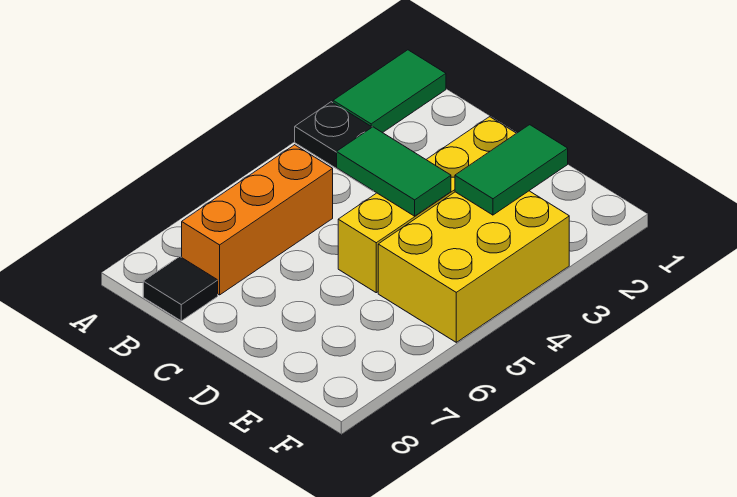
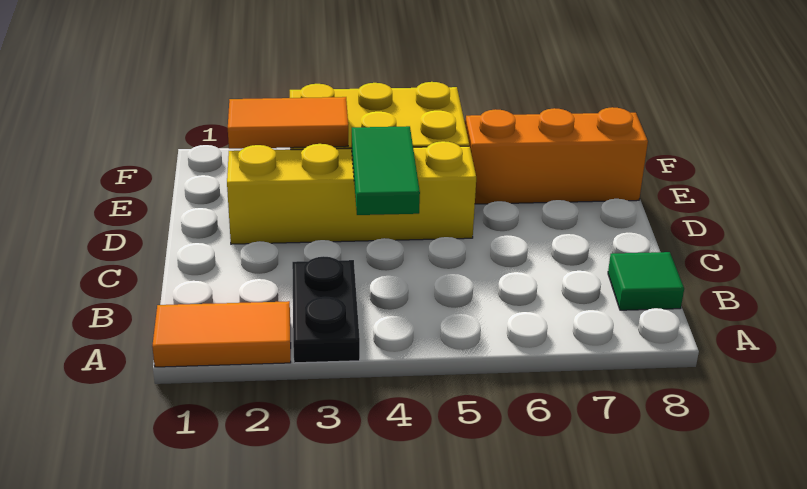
green tile A1:A2 level 1 -> orange tile A1:A2 level 1
orange brick B5:B7 level 1 -> orange brick E6:E8 level 1
black tile B8 level 1 -> green tile B8 level 1
green tile E2:E3 level 2 -> orange tile E2:E3 level 2

